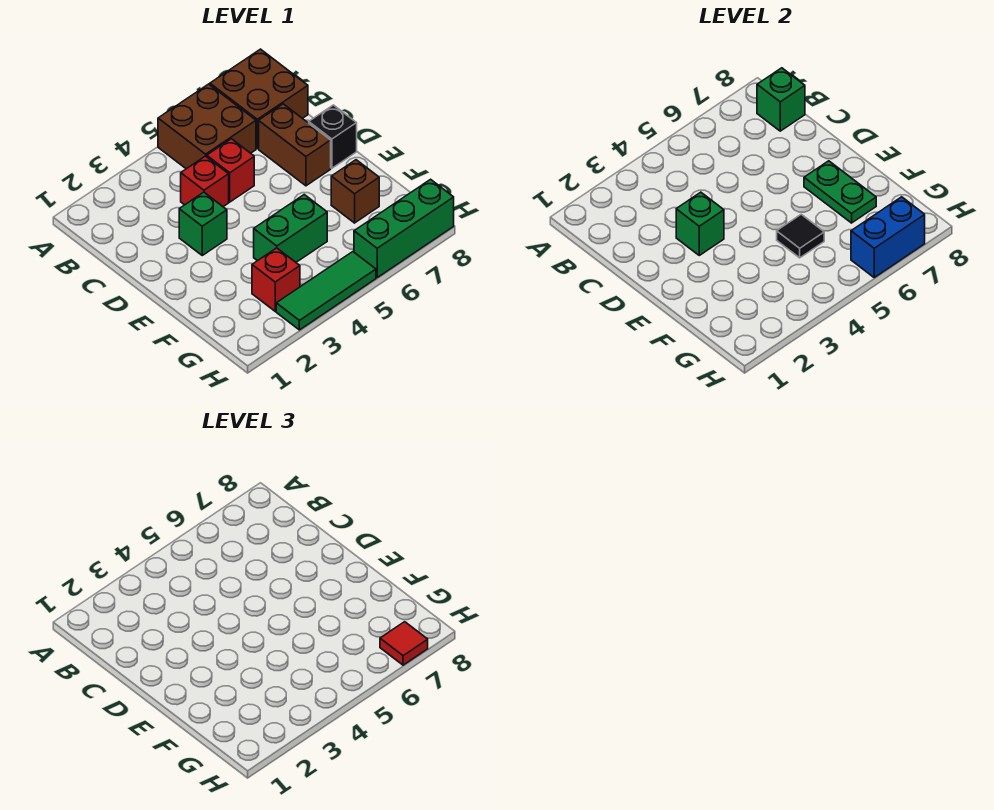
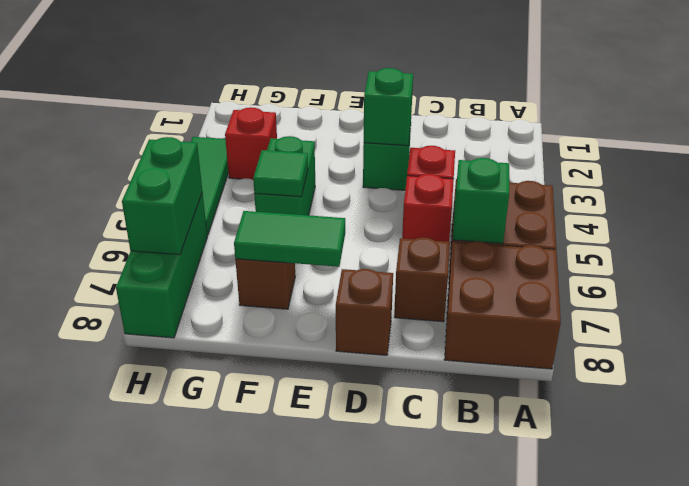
green brick B8 level 2 -> green brick B6 level 2
brown brick C7:D7 level 1 -> brown brick C7 level 1
black brick D8 level 1 -> brown brick D8 level 1
green plate E7:F7 level 2 -> green tile E7:F7 level 2
black tile F5 level 2 -> green tile F5 level 2
blue brick H6:H7 level 2 -> green brick H6:H7 level 2
red tile H7 level 3 -> none

